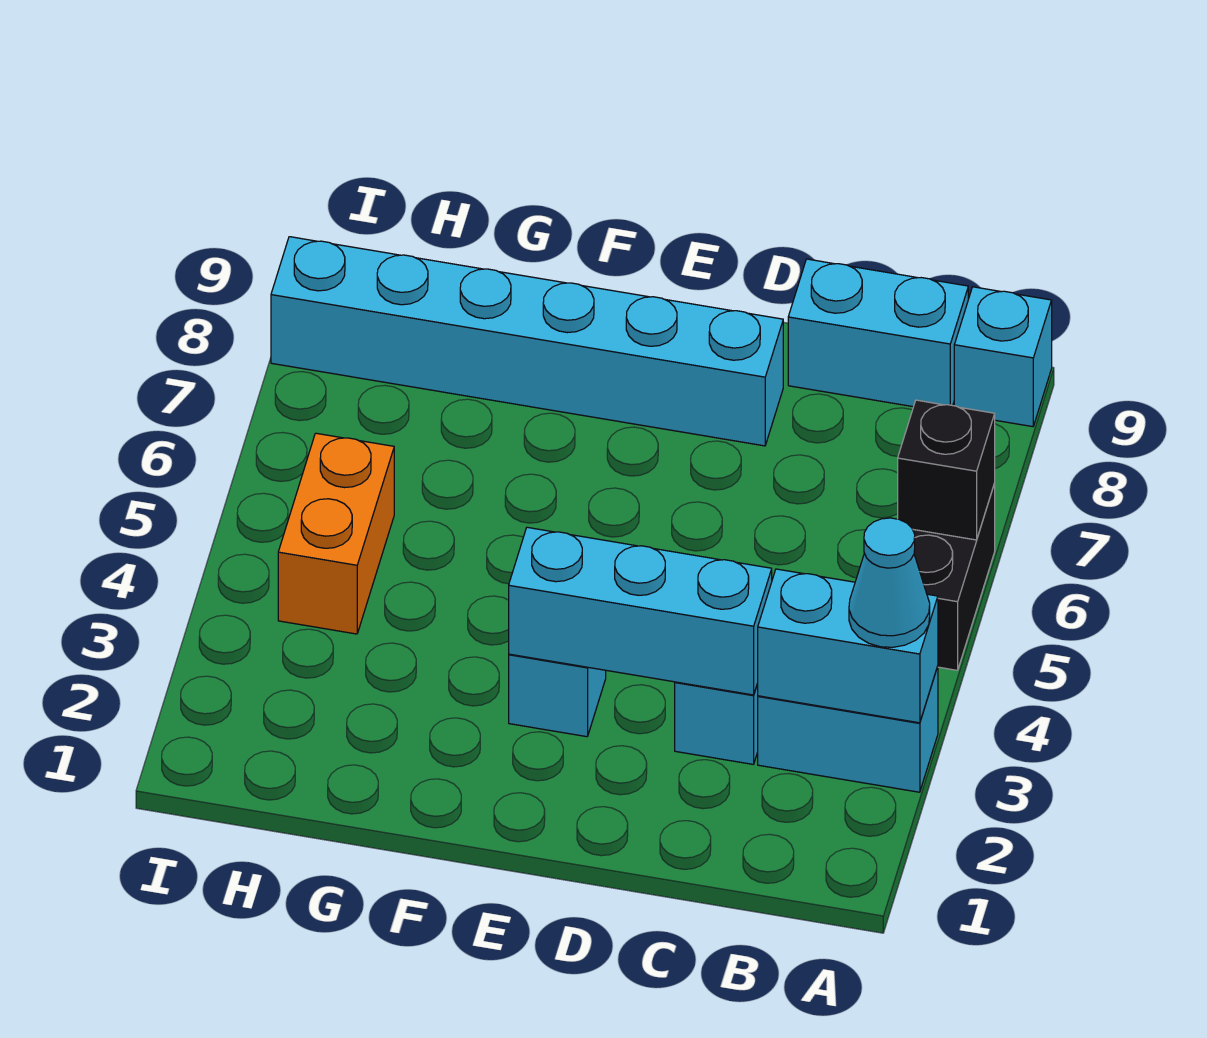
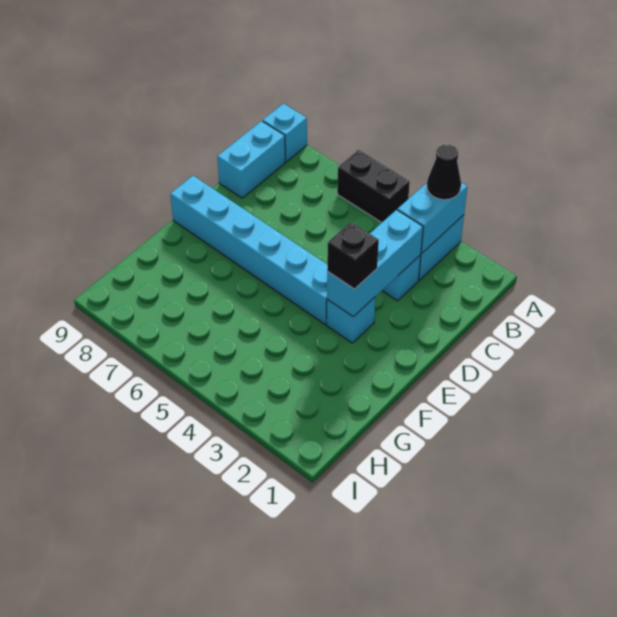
cyan cone A3 level 3 -> black cone A3 level 3
black brick A6 level 2 -> black brick E3 level 3
cyan brick D8:I8 level 1 -> cyan brick E4:E9 level 1
orange brick H4:H5 level 1 -> none

